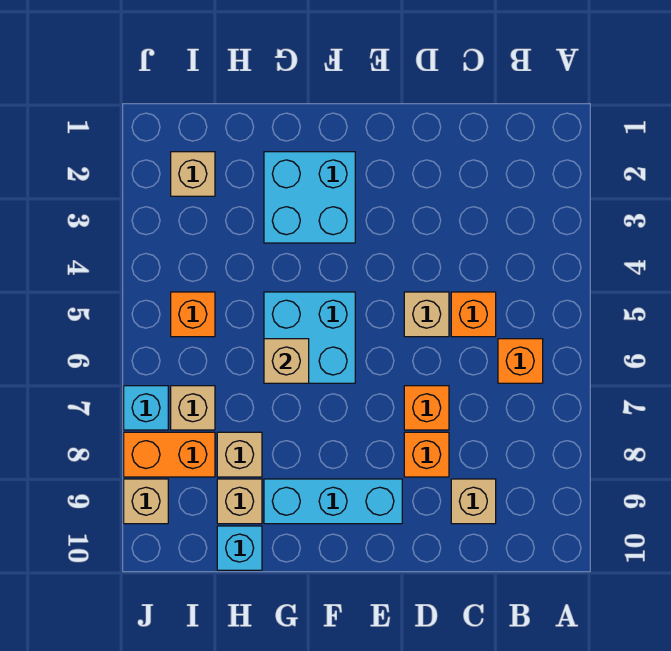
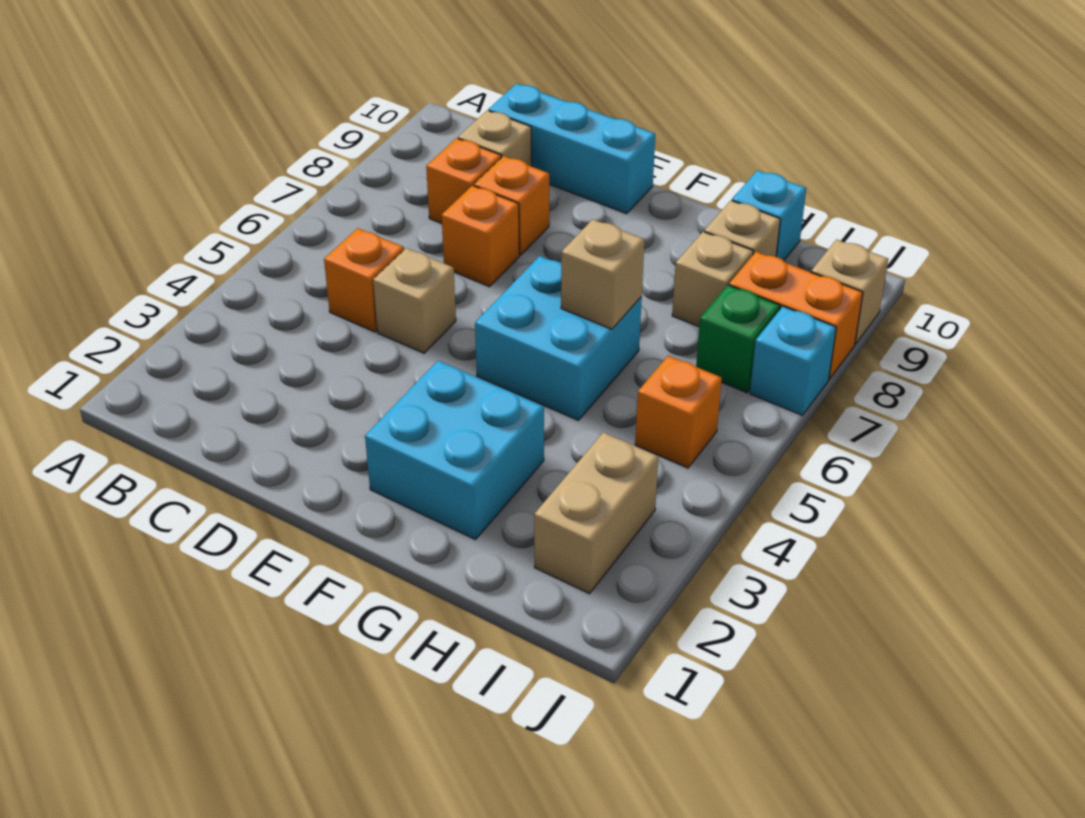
orange brick B6 level 1 -> orange brick C8 level 1
cyan brick E9:G9 level 1 -> cyan brick C10:E10 level 1
tan brick I2 level 1 -> tan brick I2:I3 level 1
tan brick I7 level 1 -> green brick I7 level 1

